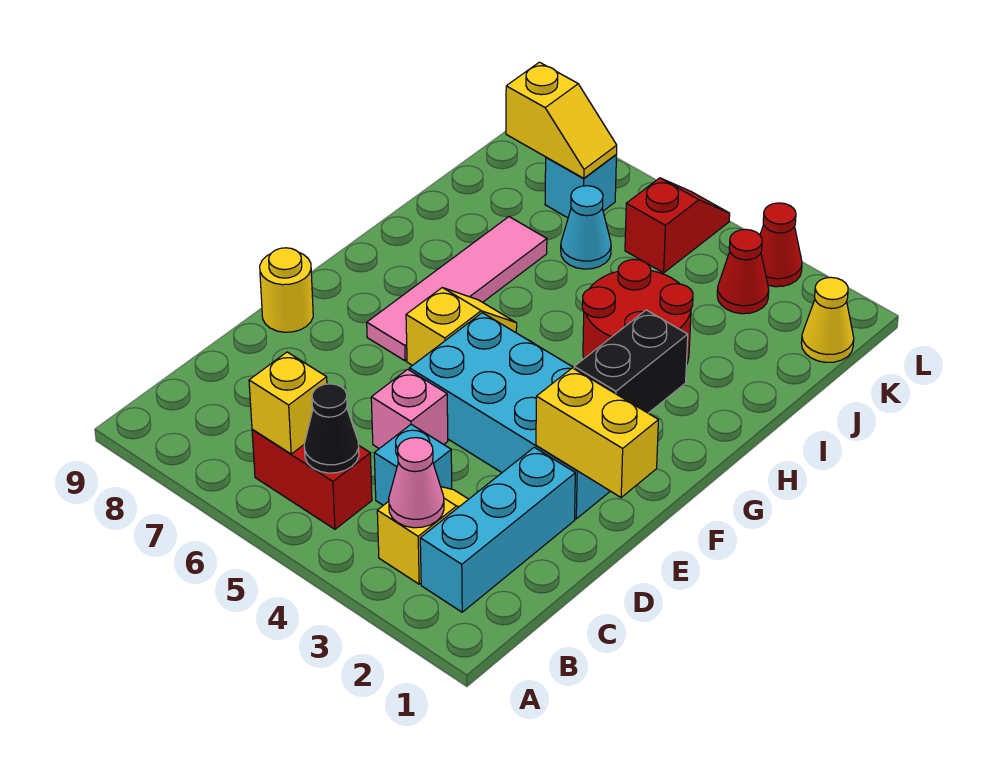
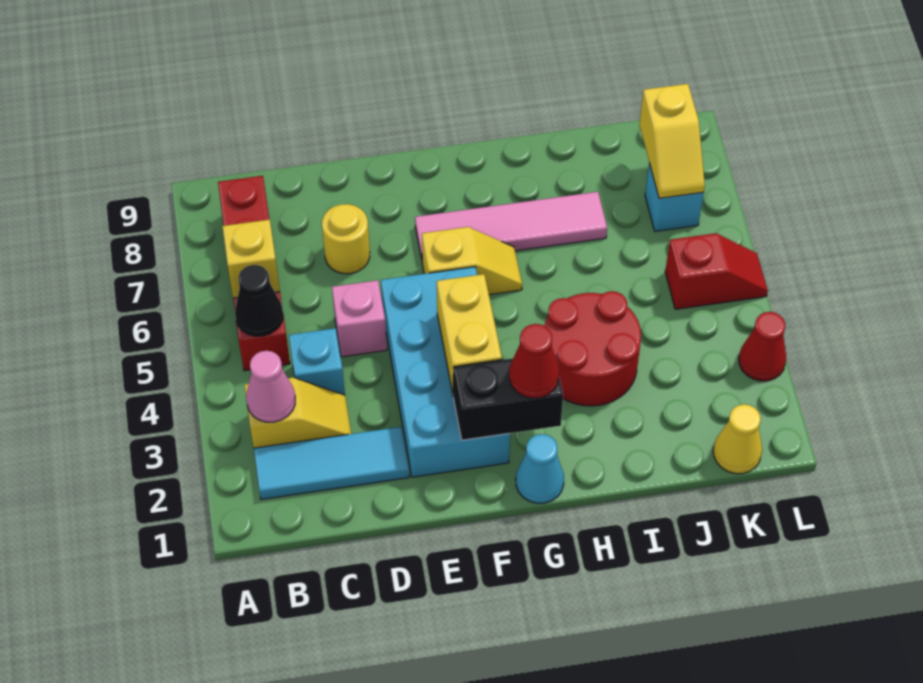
cyan brick B2:D2 level 1 -> cyan tile B2:D2 level 1
red brick B5:B6 level 1 -> red brick B5:B8 level 1
yellow brick E1:E2 level 2 -> yellow brick F3:F4 level 2
yellow round brick E9 level 1 -> yellow round brick D7 level 1
cyan cone J6 level 1 -> cyan cone G1 level 1
red cone K3 level 1 -> red cone G2 level 3

